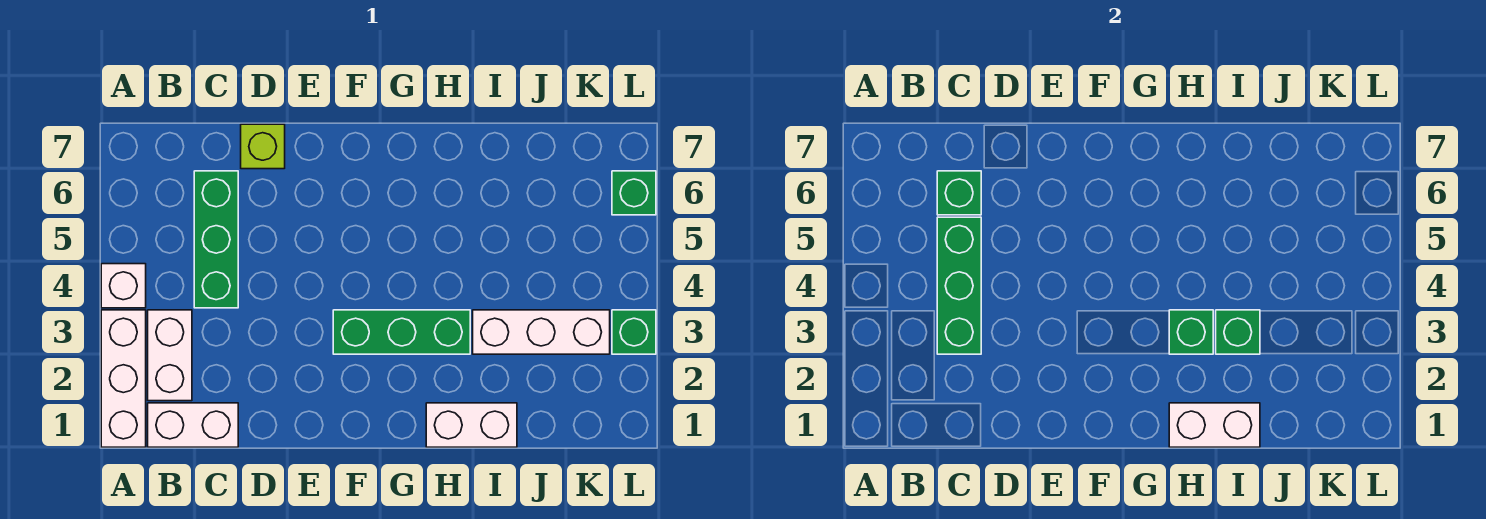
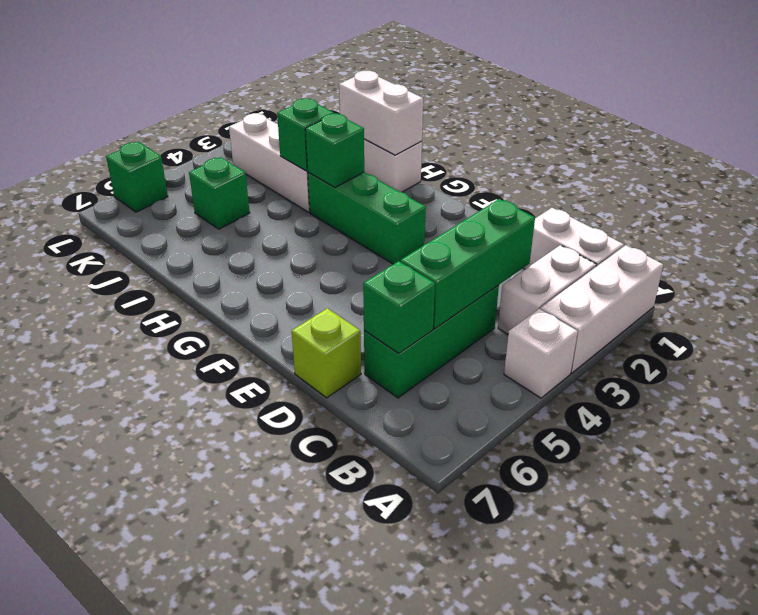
green brick L3 level 1 -> green brick J5 level 1

